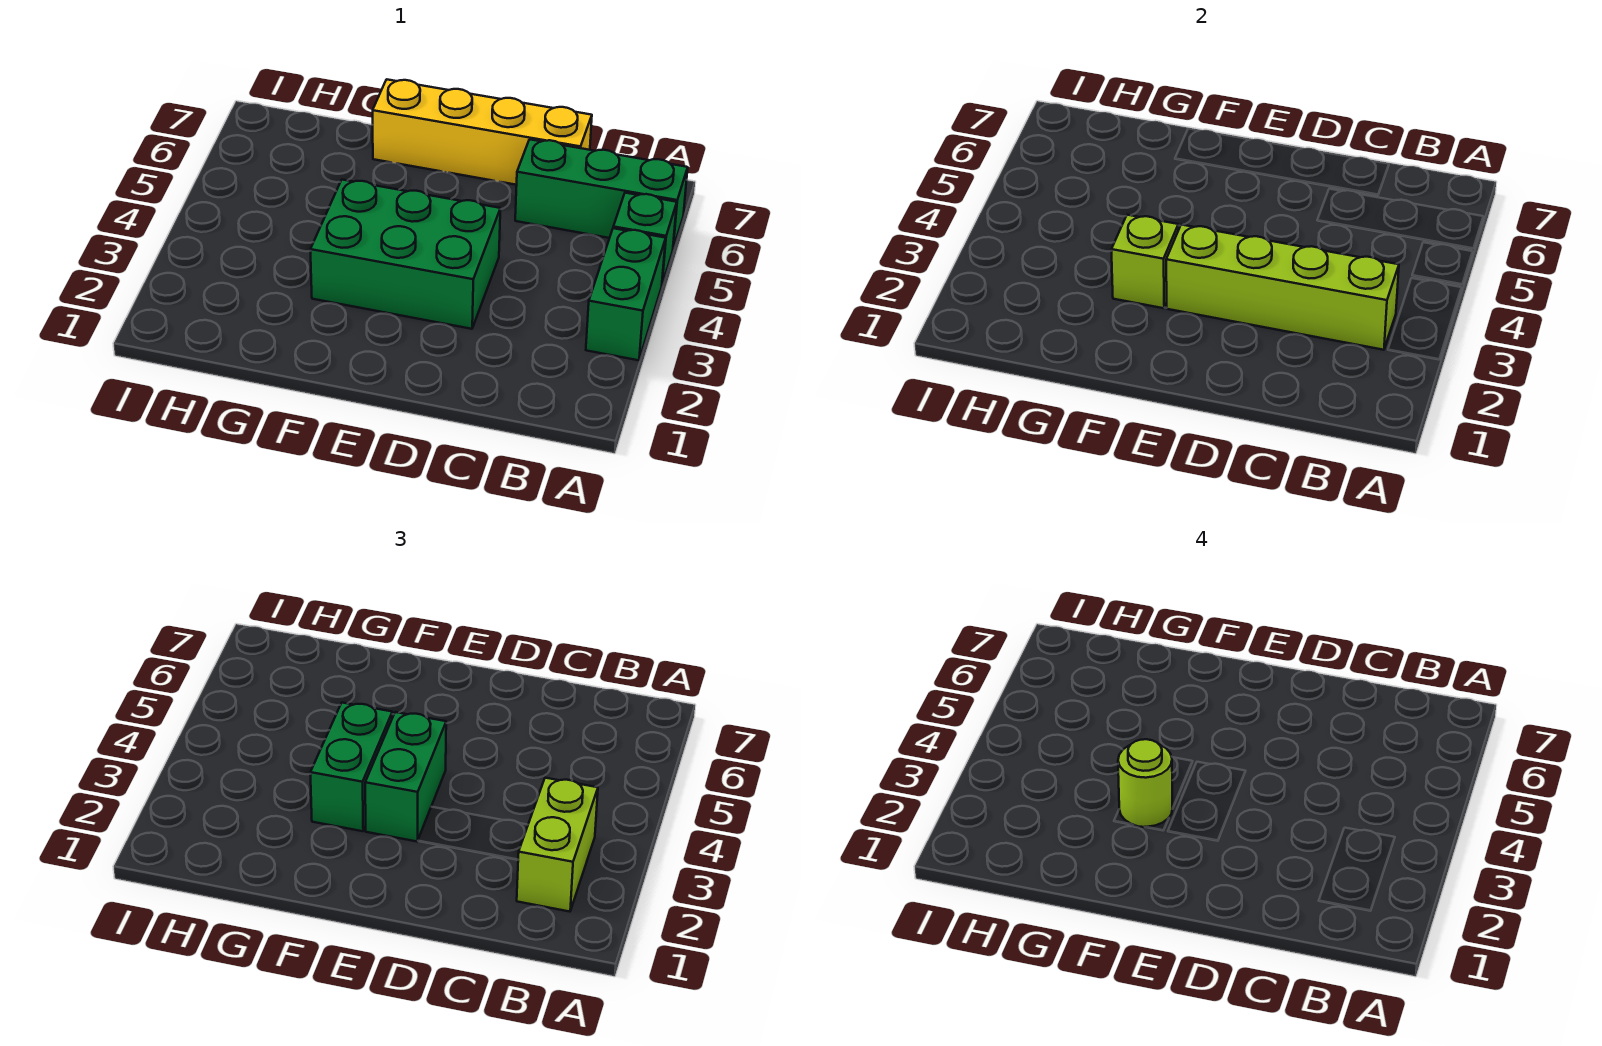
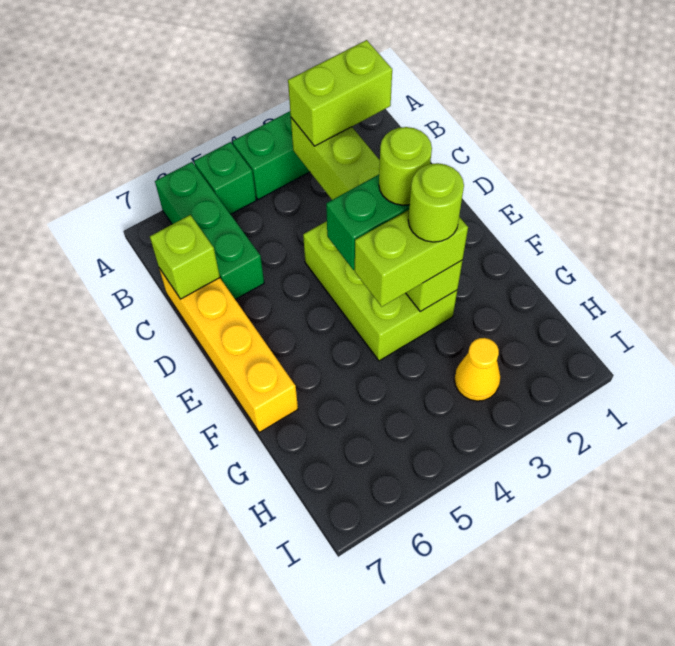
none -> lime brick C7 level 2
green brick D3:F4 level 1 -> lime brick D3:F4 level 1
none -> lime round brick E3 level 4
green brick F3:F4 level 3 -> lime brick F3:F4 level 3
none -> yellow cone H3 level 1

